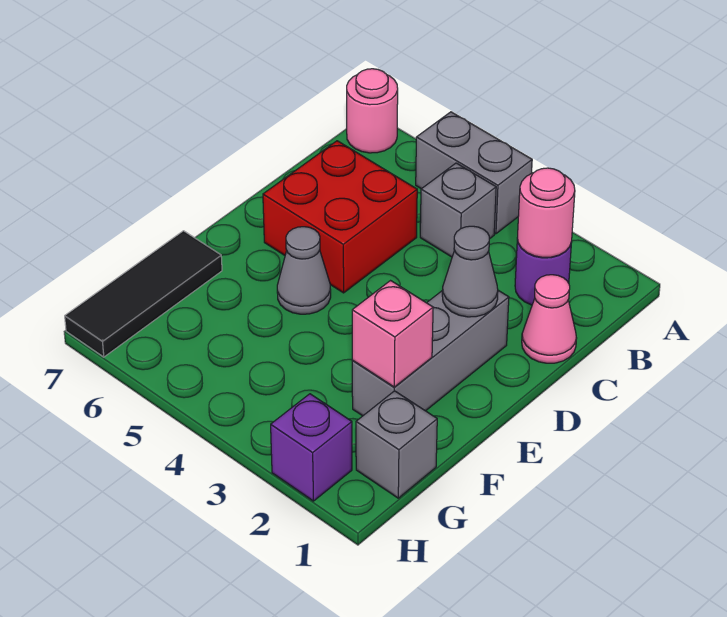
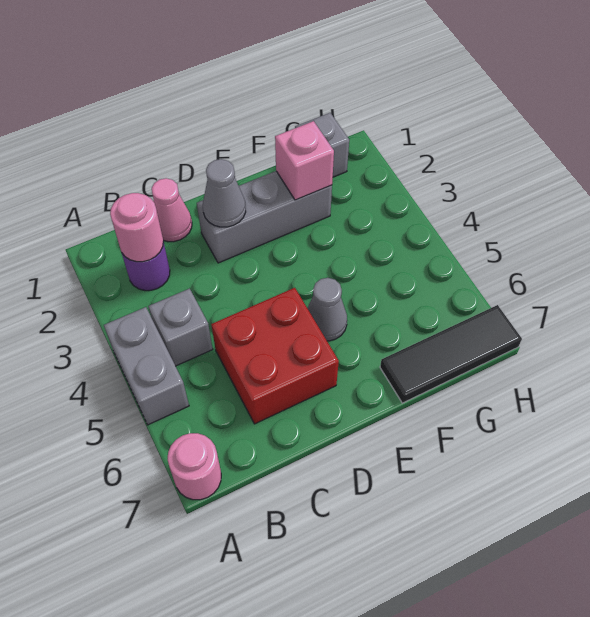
purple brick H2 level 1 -> none

